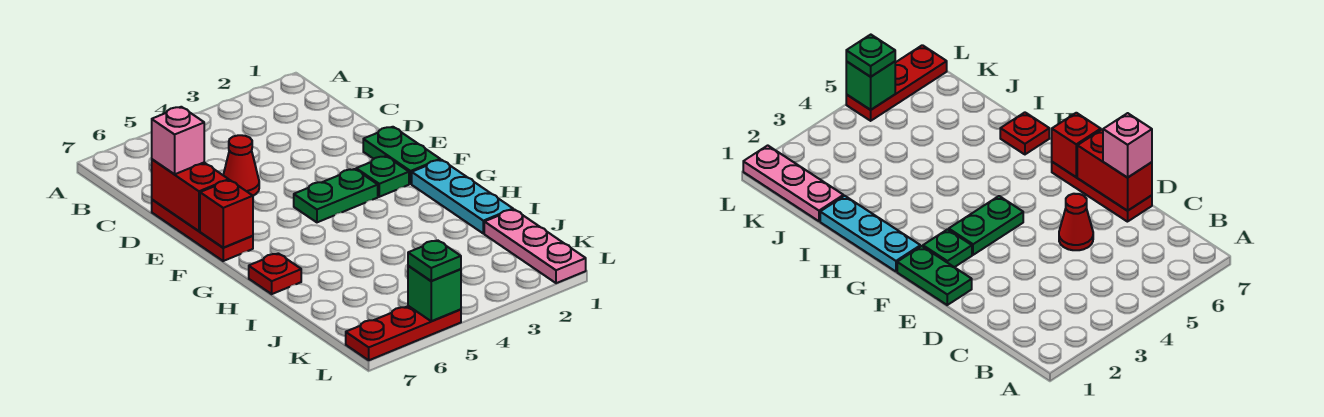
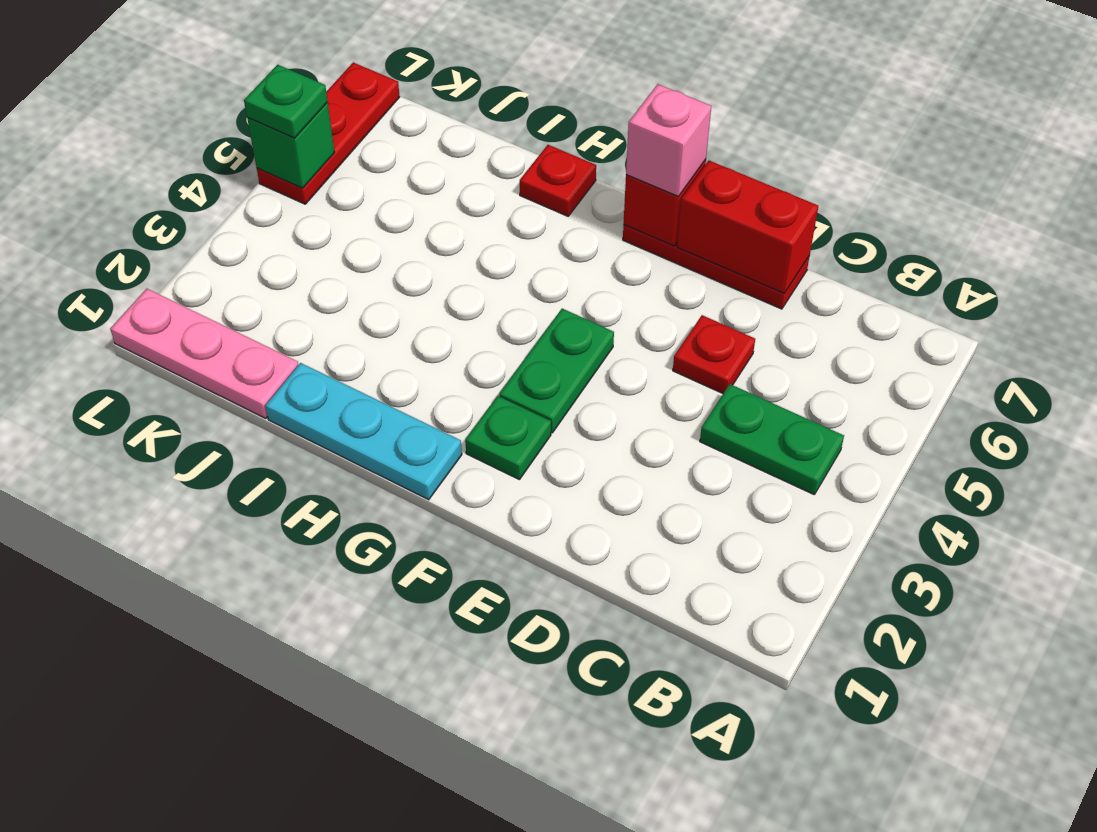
red cone D5 level 1 -> red plate D5 level 1
pink brick D7 level 3 -> pink brick F7 level 3
green plate E1:F1 level 1 -> green plate B4:C4 level 1

